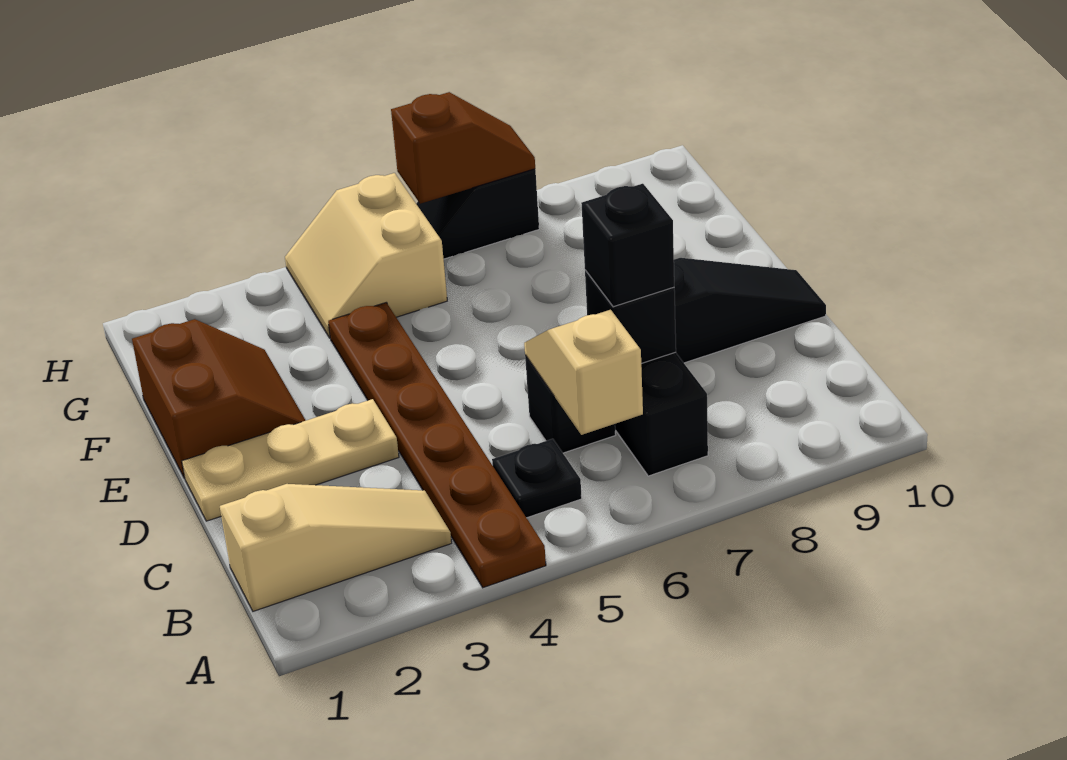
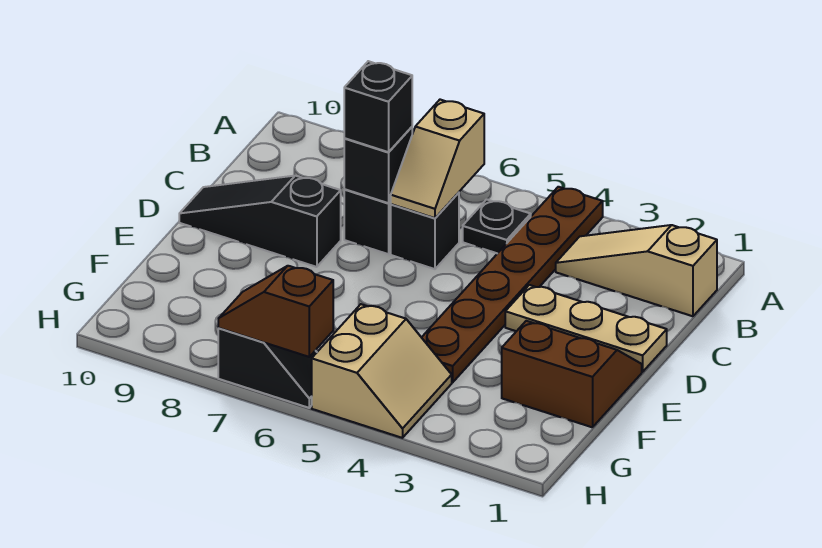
brown slope E1:F2 level 1 top 1 -> brown slope E1:F2 level 1 top F

